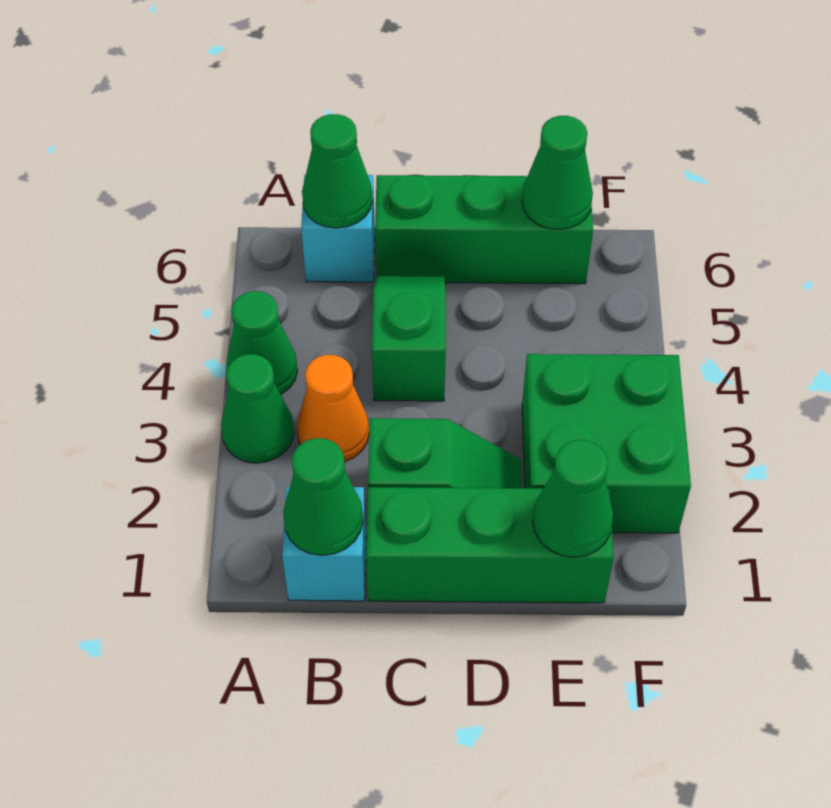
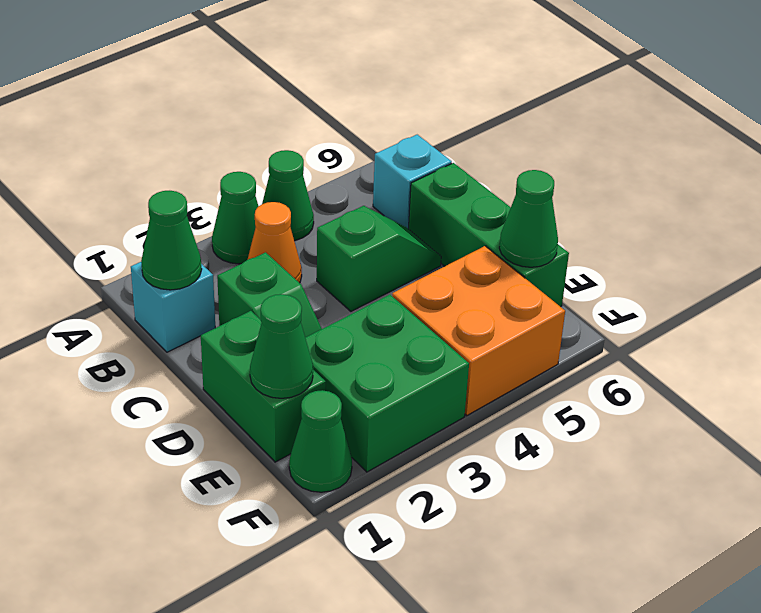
green cone B6 level 2 -> green cone F1 level 1
green brick C1:E1 level 1 -> green brick D1:E1 level 1
none -> orange brick E4:F5 level 1

